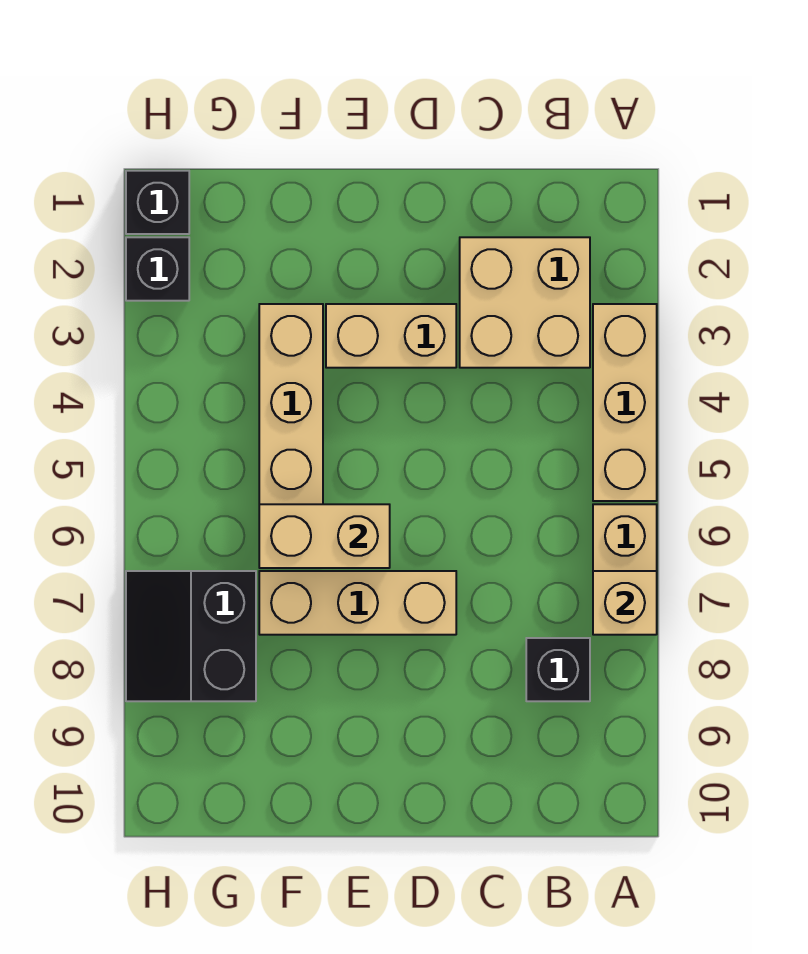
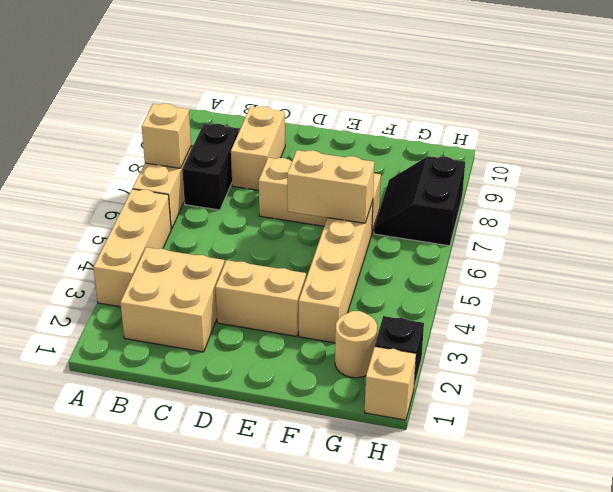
black brick B8 level 1 -> black brick B7:B8 level 1
none -> tan brick C8:C9 level 1
none -> tan round brick G2 level 1
black slope G7:H8 level 1 top G -> black slope G7:H8 level 1 top H
black brick H1 level 1 -> tan brick H1 level 1

